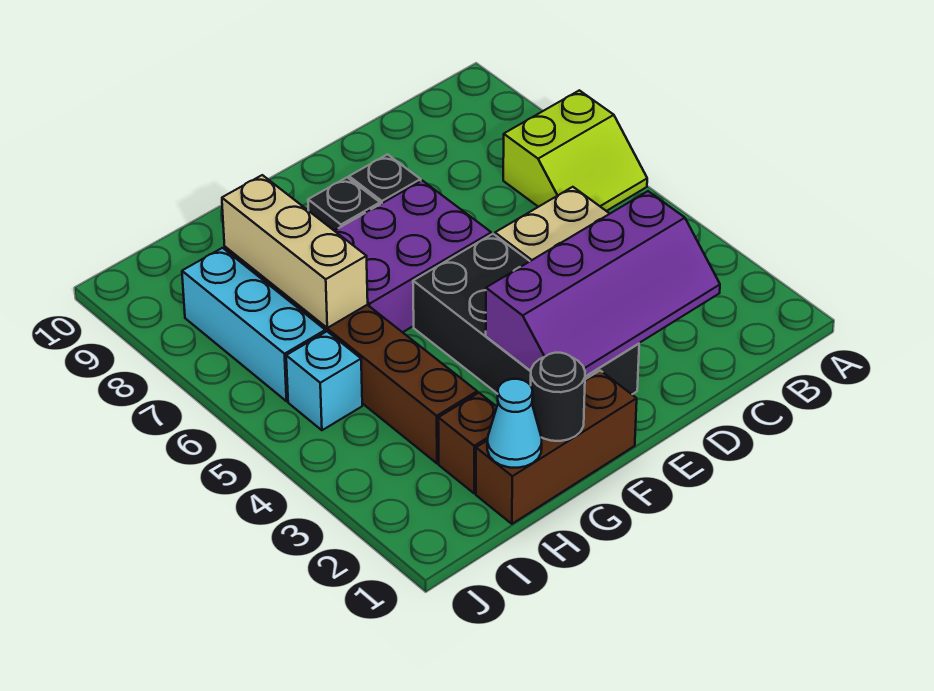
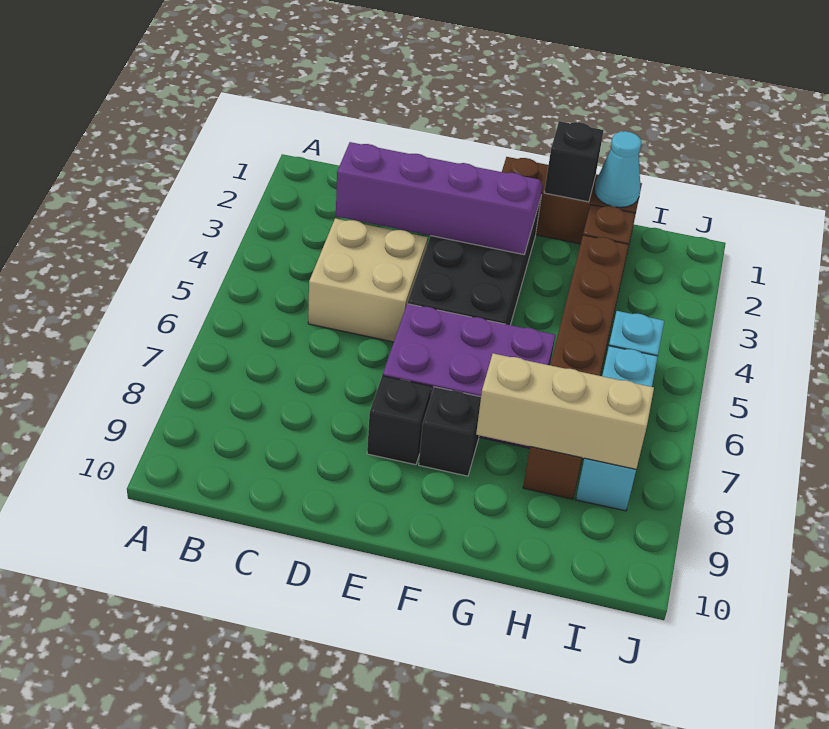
lime slope A6:B7 level 1 top 7 -> none
black round brick G1 level 2 -> black brick G1 level 2
tan brick H6:H8 level 2 -> tan brick G8:I8 level 2

